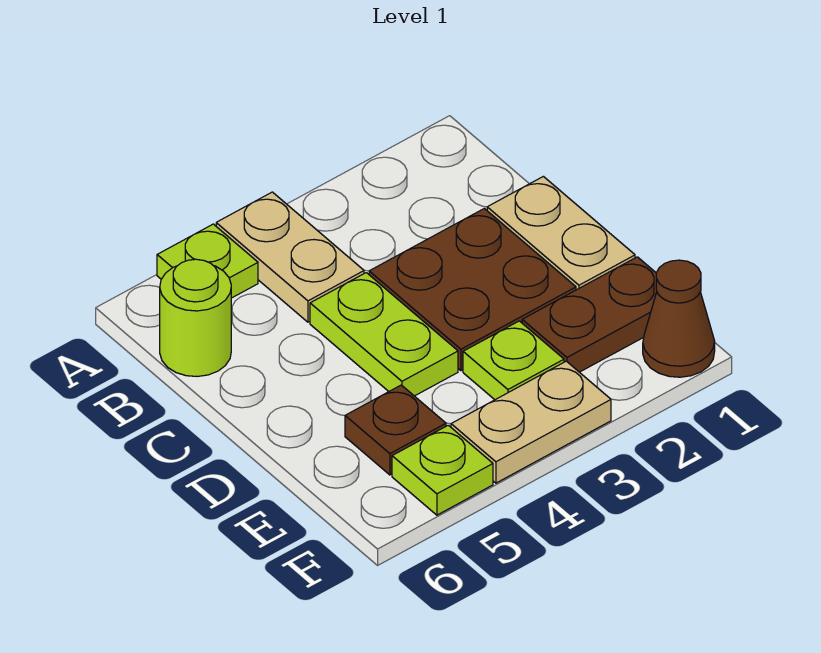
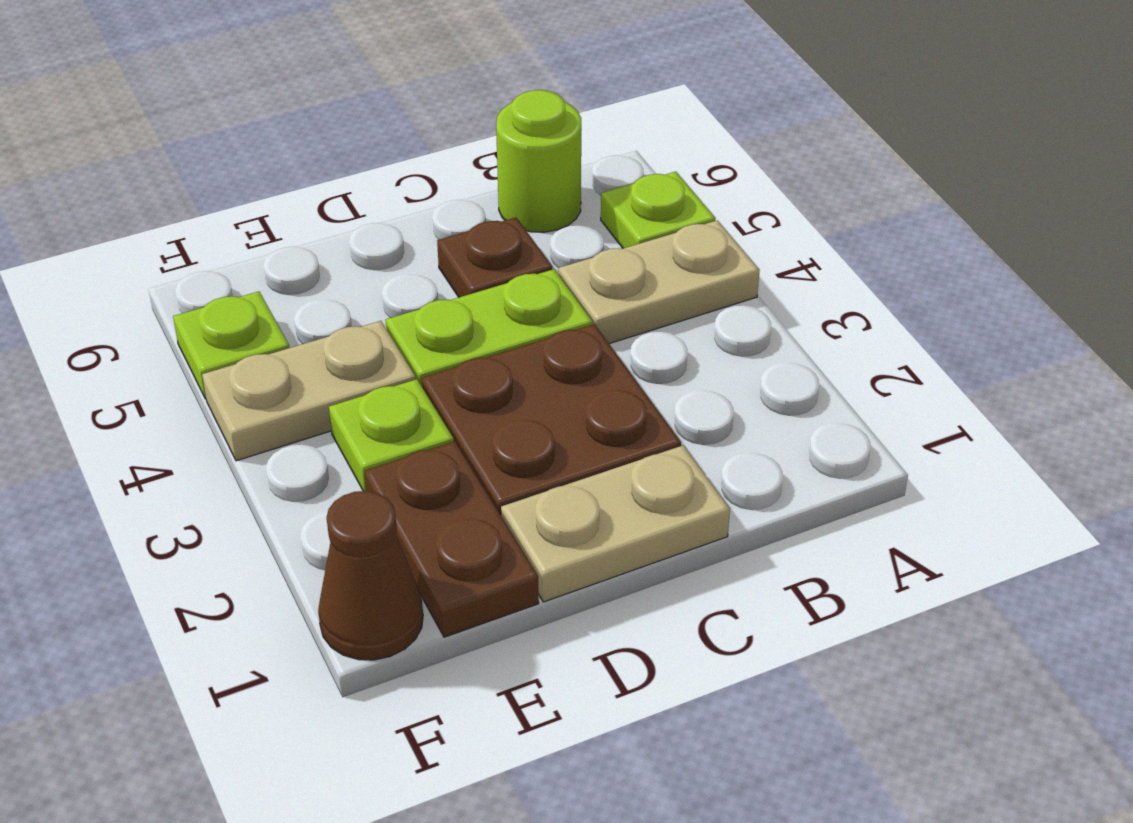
brown plate E5 level 1 -> brown plate C5 level 1
tan plate F3:F4 level 1 -> tan plate E4:F4 level 1

